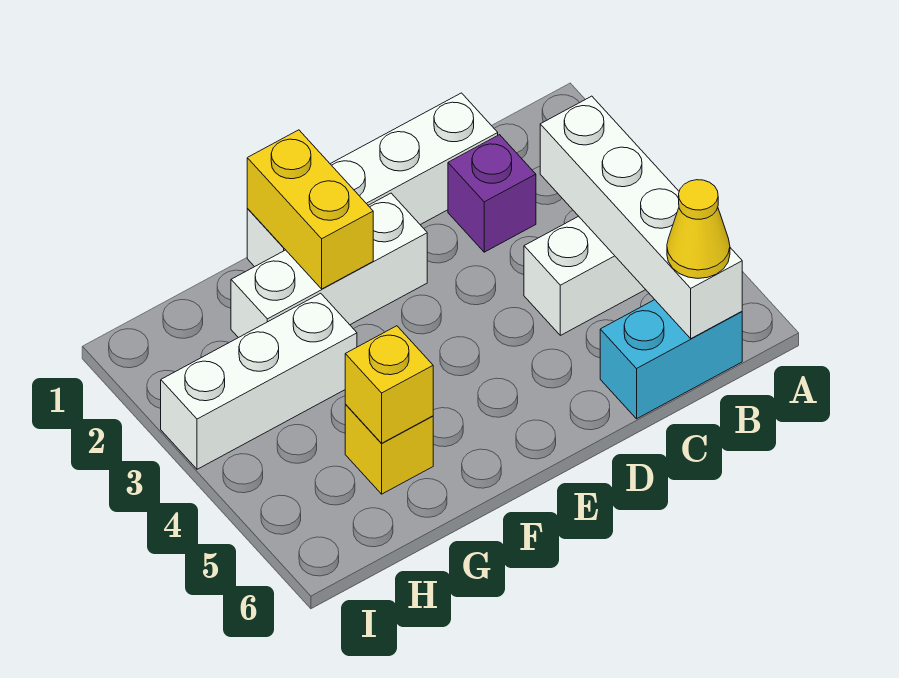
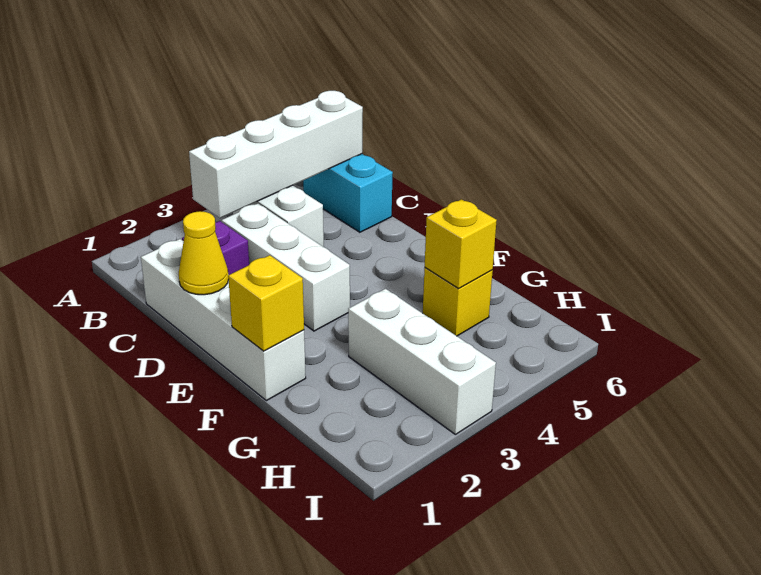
yellow cone B6 level 3 -> yellow cone D1 level 2
white brick E2:G2 level 1 -> white brick C3:E3 level 1
yellow brick F1:F2 level 2 -> yellow brick F1 level 2

